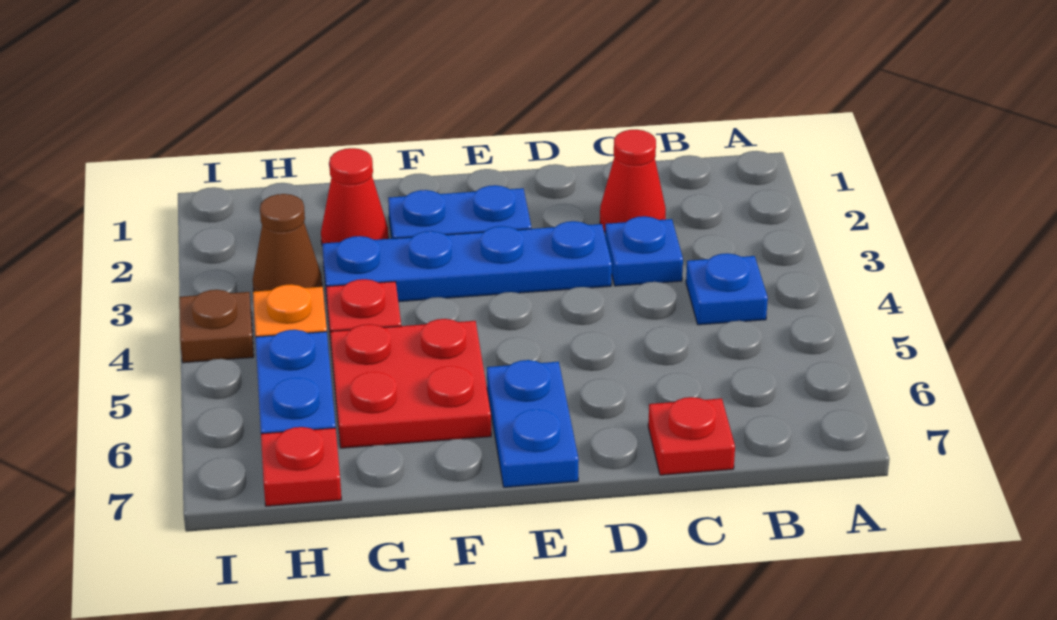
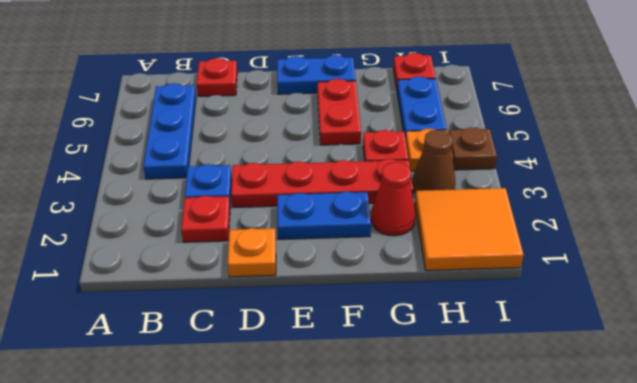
blue plate B4 level 1 -> blue plate B4:B6 level 1
red cone C2 level 1 -> red plate C2 level 1
none -> orange plate D1 level 1
blue plate D3:G3 level 1 -> red plate D3:G3 level 1
blue plate E6:E7 level 1 -> blue plate E7:F7 level 1
red plate F5:G6 level 1 -> red plate F5:F6 level 1
none -> orange tile H1:I2 level 1

